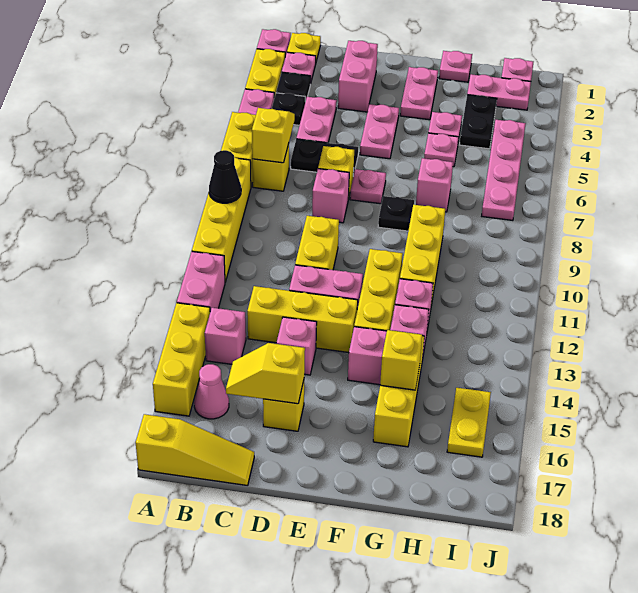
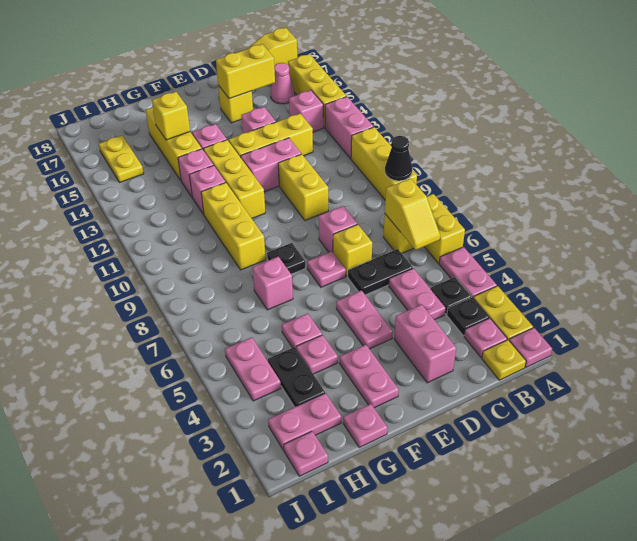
yellow brick A8:A11 level 1 -> yellow brick A9:A11 level 1
yellow slope C16:D16 level 2 top D -> yellow brick C16:D16 level 2
pink plate I4:I7 level 1 -> pink plate I4:I5 level 1

